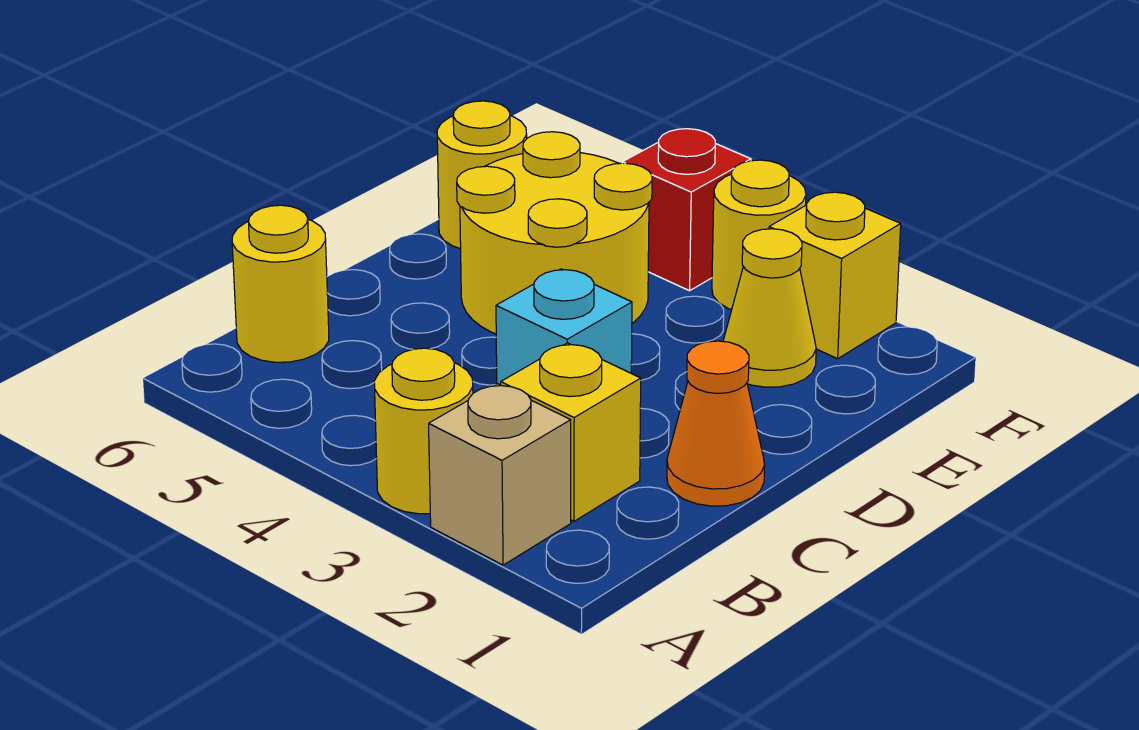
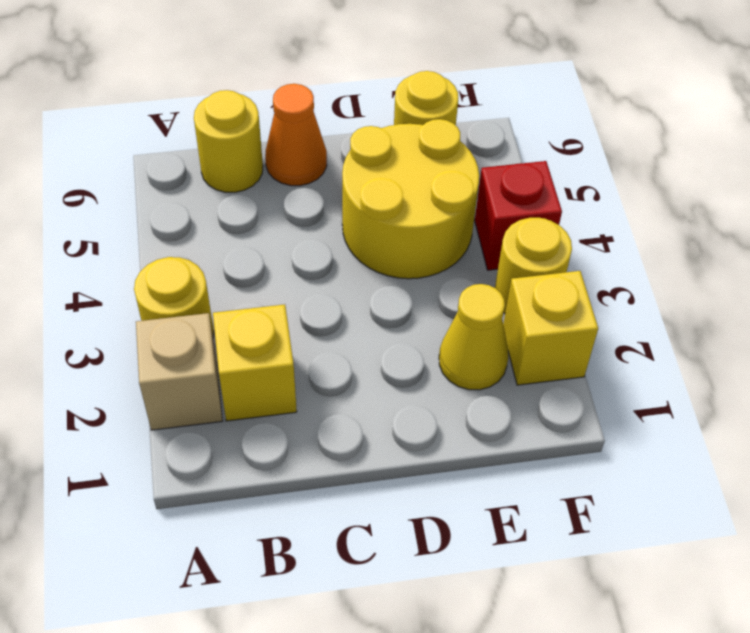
orange cone C1 level 1 -> orange cone C6 level 1
cyan brick C3 level 1 -> none

